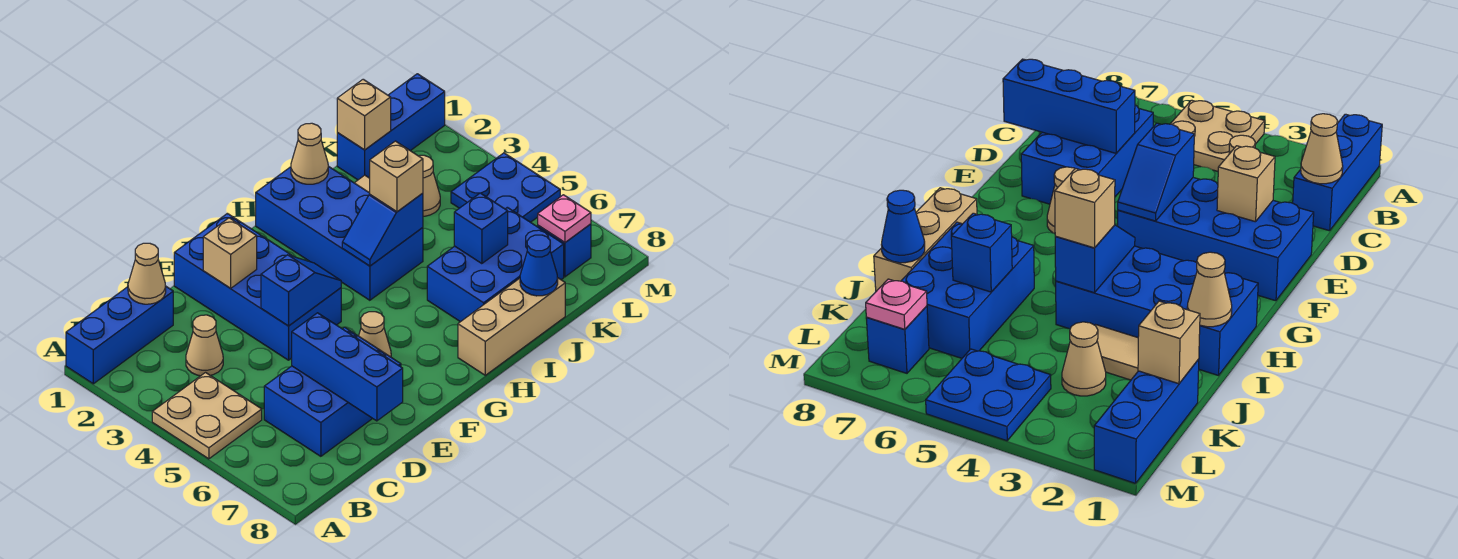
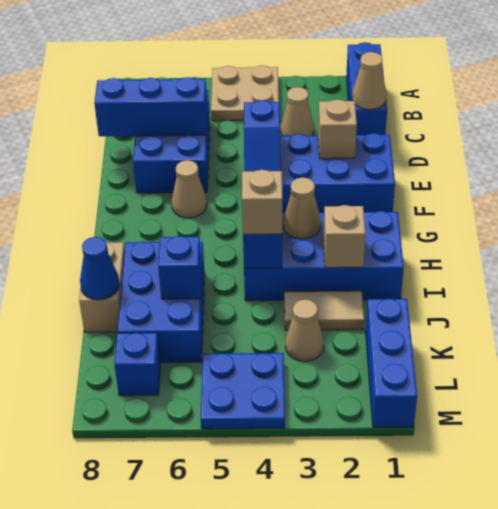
tan brick H8:J8 level 1 -> tan brick I8:J8 level 1
tan cone I1 level 2 -> tan cone H3 level 2
tan brick K1 level 2 -> tan brick I2 level 2
pink plate L7 level 2 -> none

